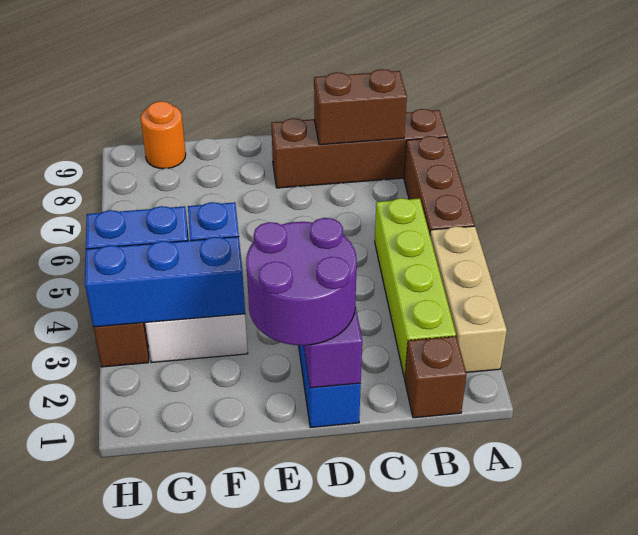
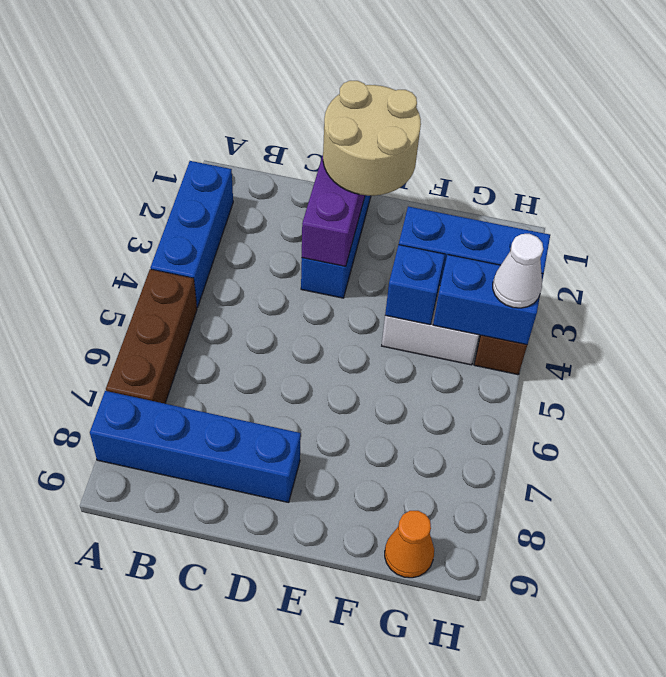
tan brick A2:A4 level 1 -> blue brick A2:A4 level 1
brown brick A8:D8 level 1 -> blue brick A8:D8 level 1
brown brick B1 level 1 -> none
lime brick B2:B5 level 1 -> none
brown brick B8:C8 level 2 -> none
purple round brick D1:E2 level 3 -> tan round brick D1:E2 level 3
orange round brick G9 level 1 -> orange cone G9 level 1
none -> white cone H4 level 3

